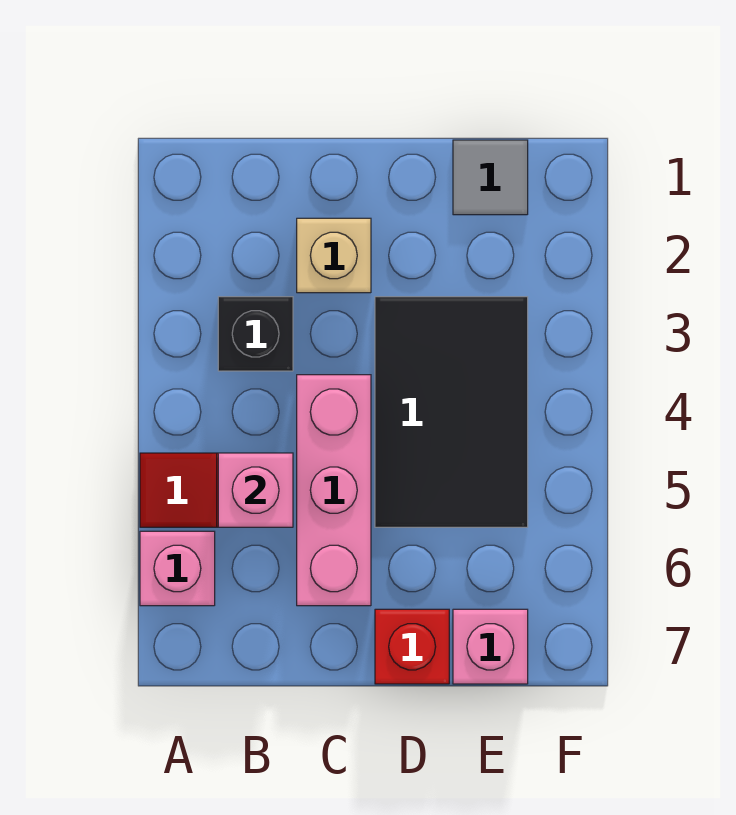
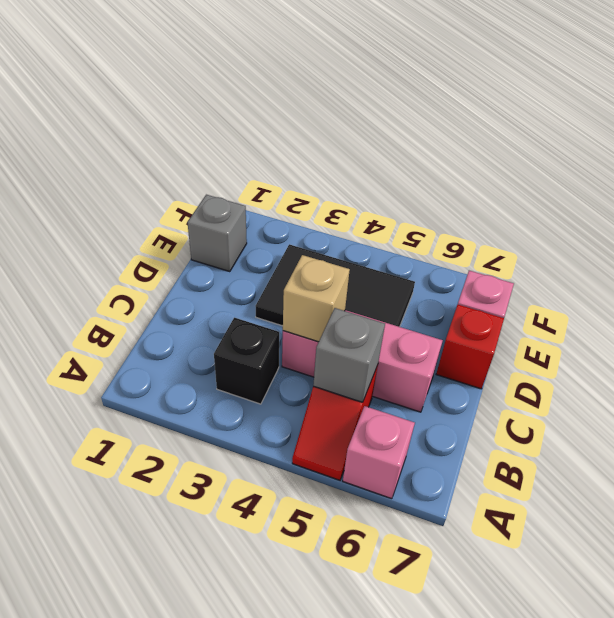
pink brick B5 level 2 -> grey brick B5 level 2
tan brick C2 level 1 -> tan brick C4 level 2
grey tile E1 level 1 -> grey brick E1 level 1

